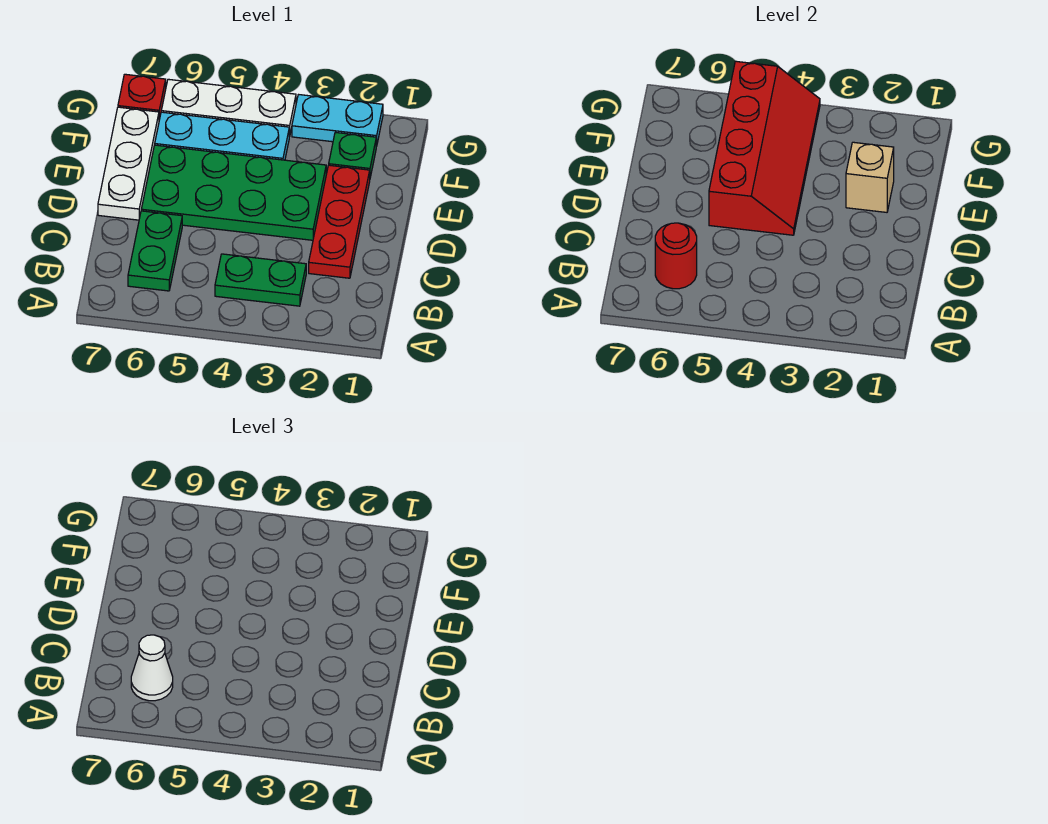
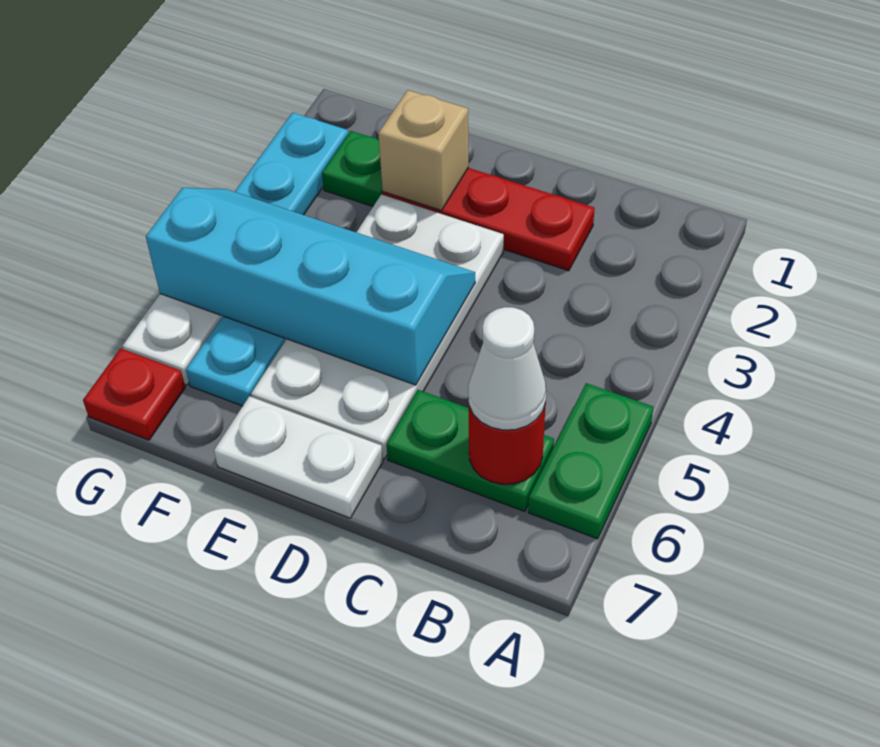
green plate B3:B4 level 1 -> green plate A5:A6 level 1
green plate D3:E6 level 1 -> white plate D3:E6 level 1
red slope D4:G5 level 2 top 5 -> cyan slope D4:G5 level 2 top 5
white plate D7:F7 level 1 -> white plate D7:E7 level 1

